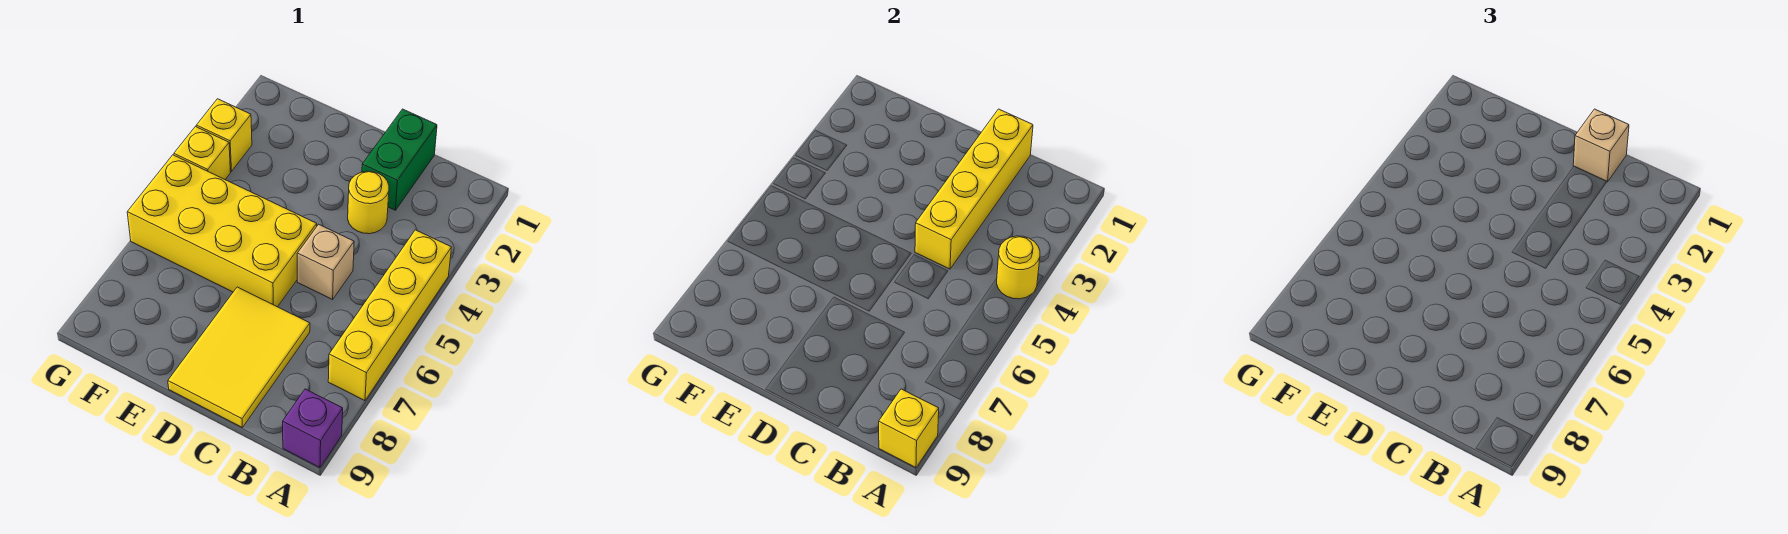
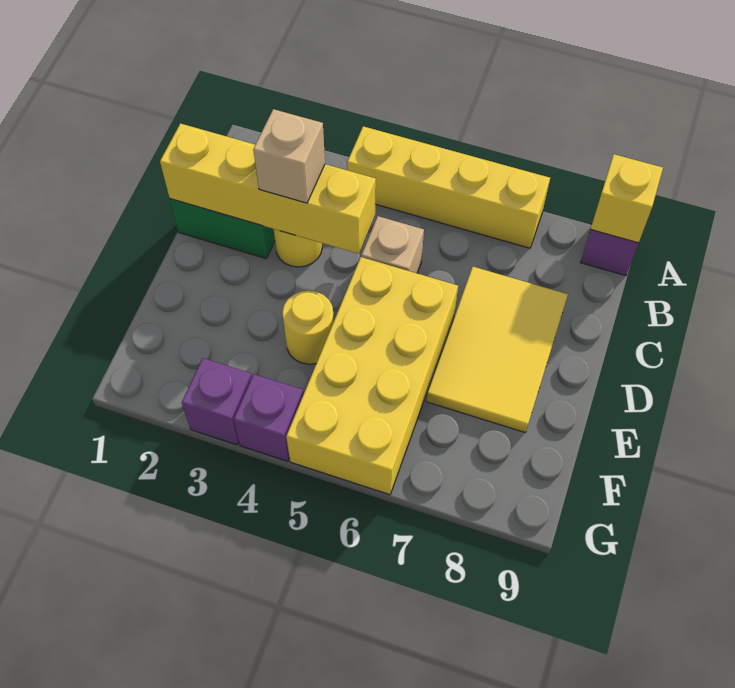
yellow round brick A4 level 2 -> yellow round brick E4 level 1
tan brick C1 level 3 -> tan brick C3 level 3
yellow tile C7:D9 level 1 -> yellow tile C7:E8 level 1
yellow brick G3 level 1 -> purple brick G3 level 1
yellow brick G4 level 1 -> purple brick G4 level 1

